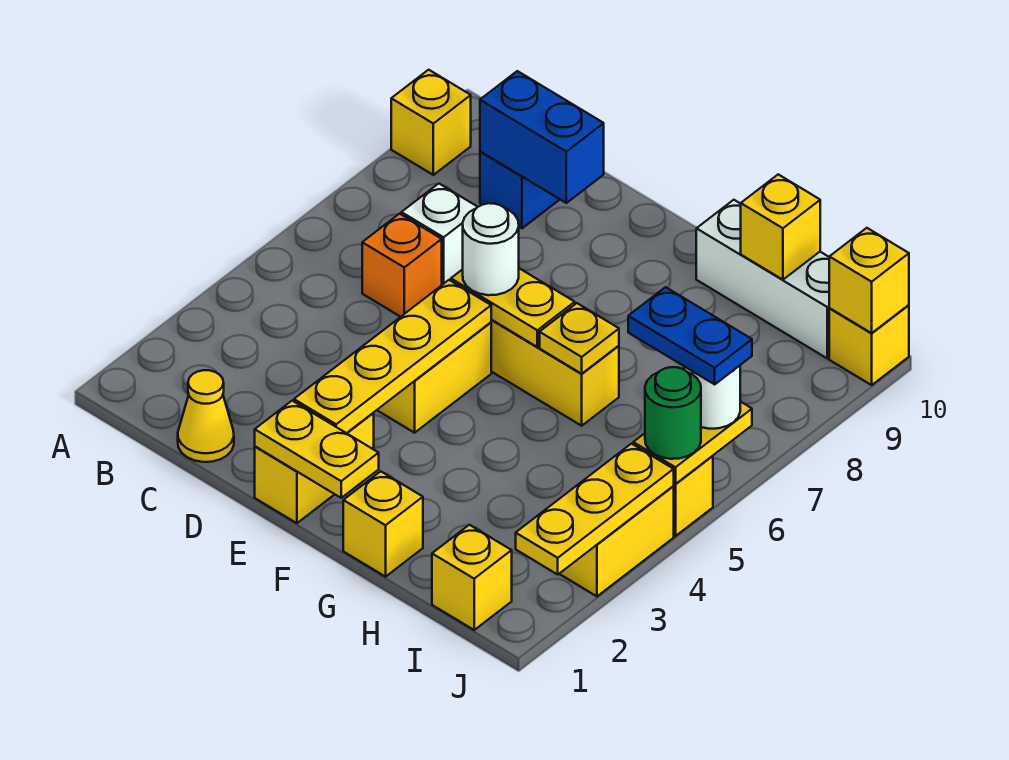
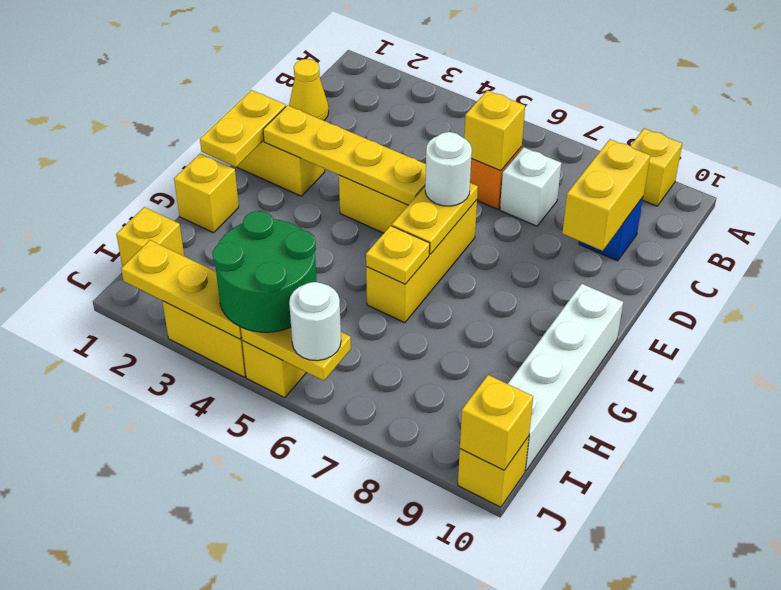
blue brick C9:D9 level 2 -> yellow brick C9:D9 level 2
white brick G10:I10 level 1 -> white brick F10:I10 level 1
yellow brick H10 level 2 -> yellow brick C6 level 2
blue plate I6:J6 level 4 -> none
green round brick J5 level 3 -> green round brick I4:J5 level 3

